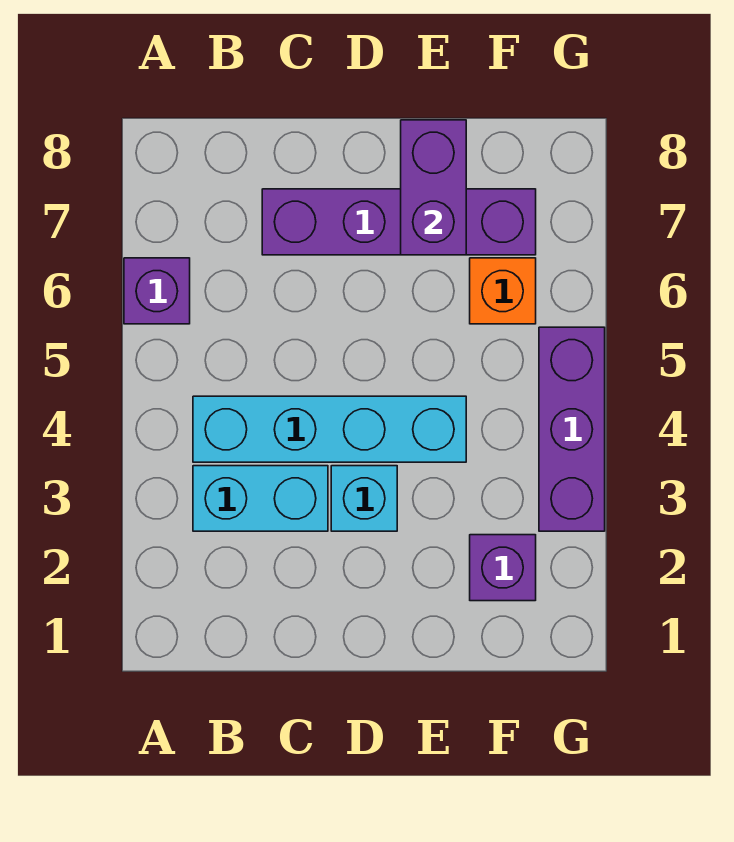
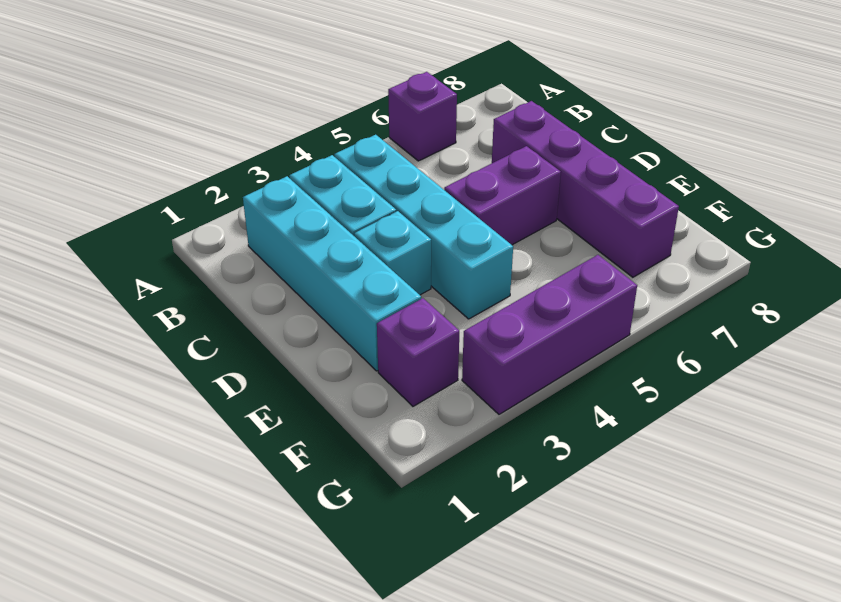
none -> cyan brick B2:E2 level 1
purple brick E7:E8 level 2 -> purple brick D5:D6 level 1
orange brick F6 level 1 -> none

